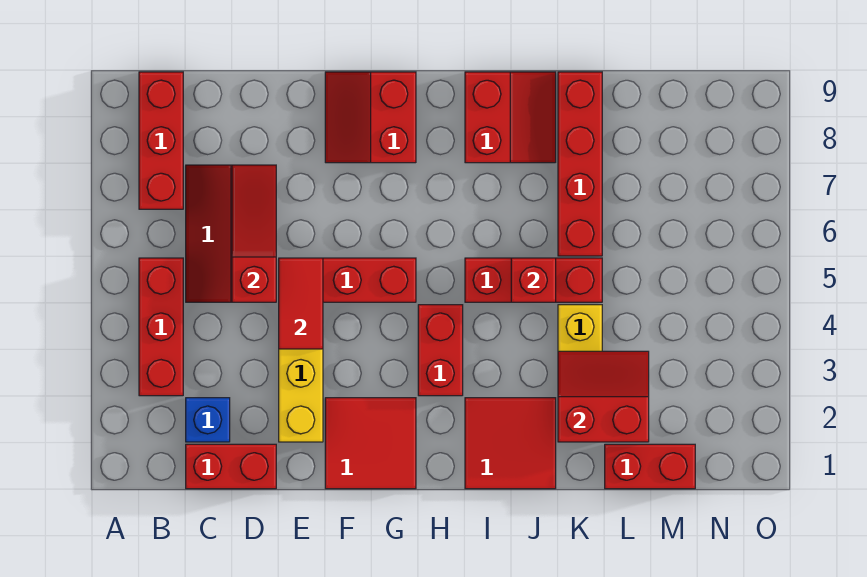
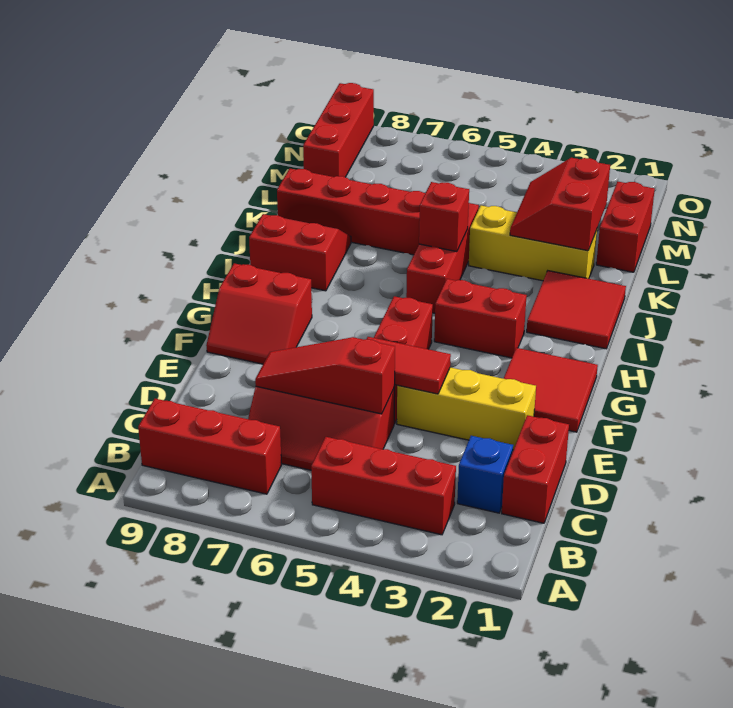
none -> red brick M9:O9 level 1

